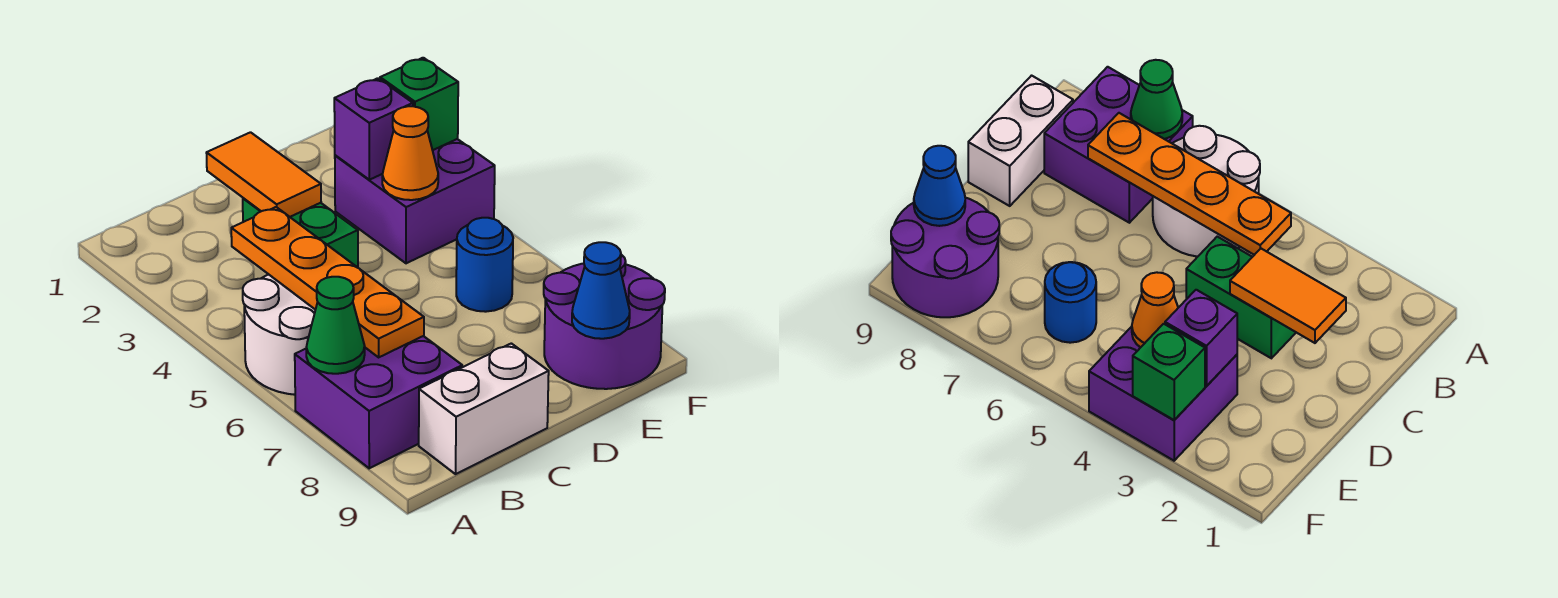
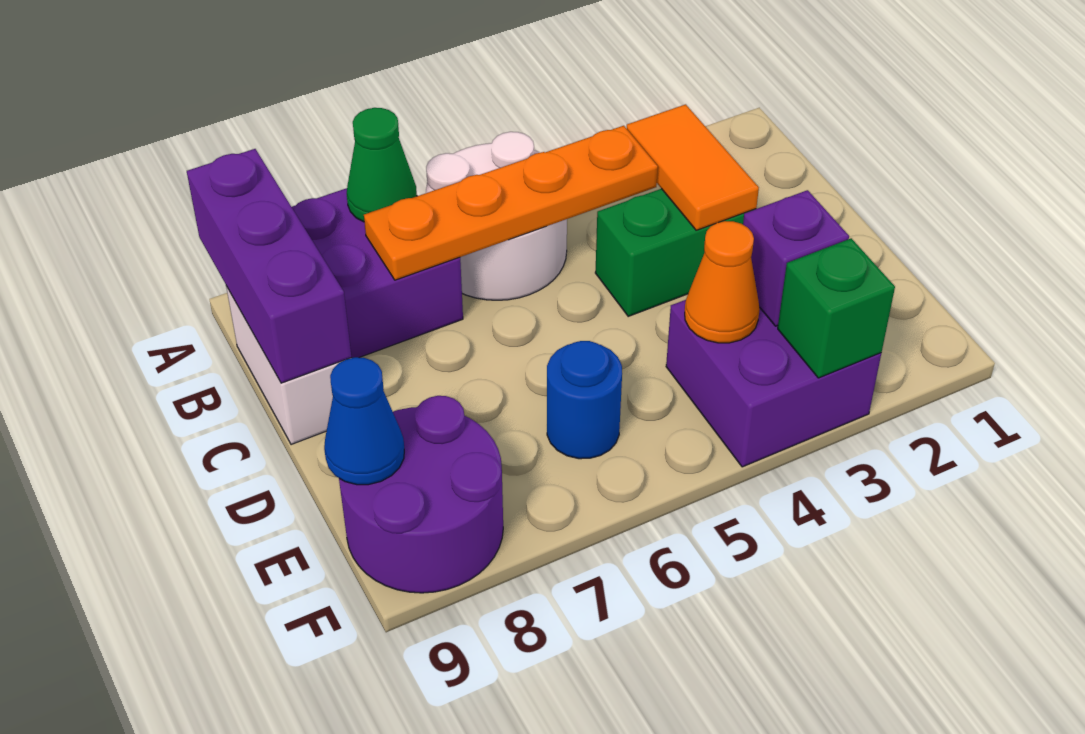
none -> purple brick A9:C9 level 2
orange tile C2:C3 level 2 -> orange tile B3:C3 level 2

